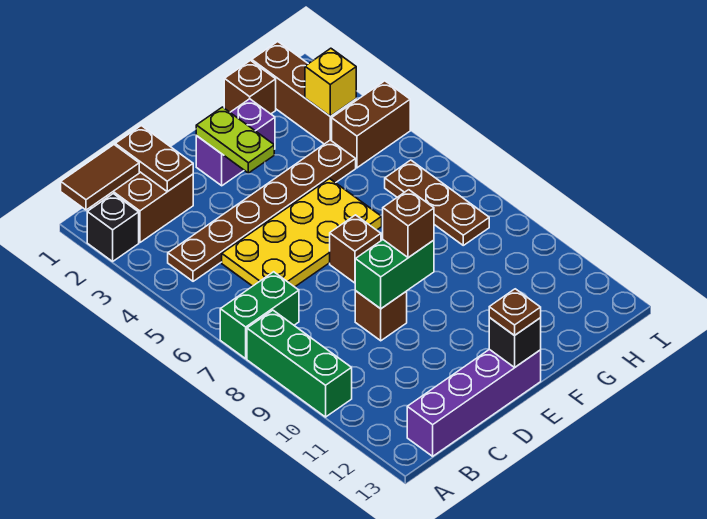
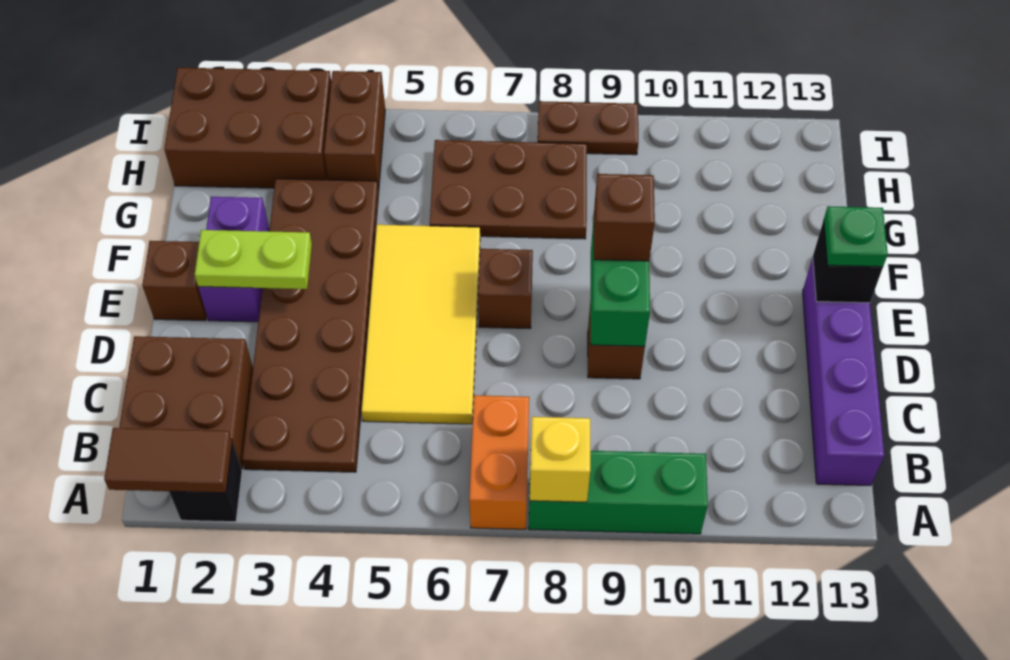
brown tile A1:B1 level 2 -> brown tile A1:A2 level 2
green brick A7:B7 level 1 -> orange brick A7:B7 level 1
brown plate B4:G4 level 1 -> brown plate B3:G4 level 1
brown plate C1:C2 level 2 -> brown plate I8:I9 level 1
yellow plate C5:F6 level 1 -> yellow tile C5:F6 level 1
brown plate E13 level 3 -> green plate E13 level 3
brown brick G1 level 1 -> brown brick E1 level 1
brown brick H1:H3 level 1 -> brown brick H1:I3 level 1
yellow brick H3 level 2 -> yellow brick A8 level 2
brown plate H6:H8 level 1 -> brown plate G6:H8 level 1

